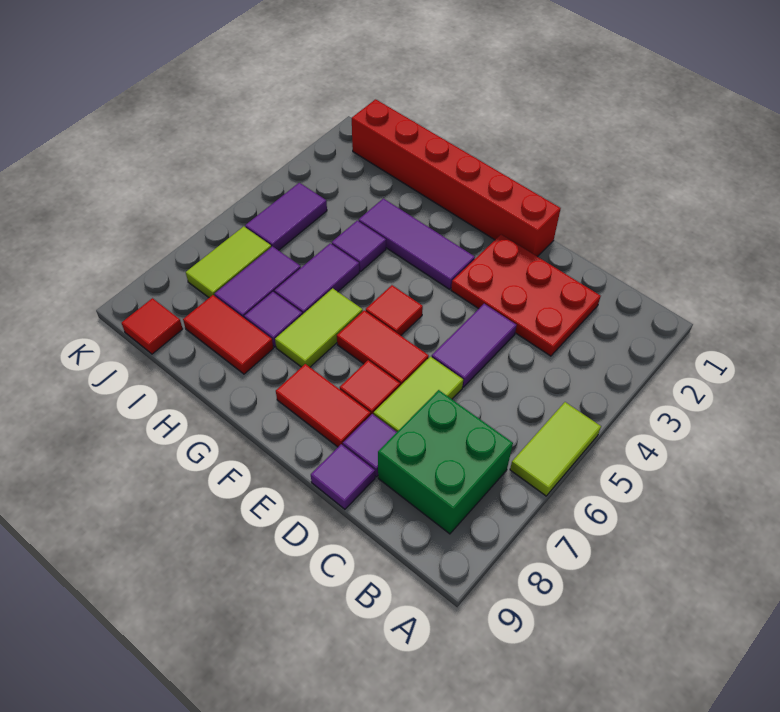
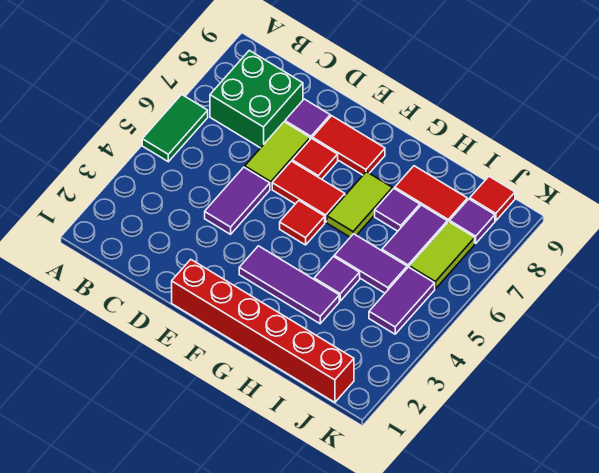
lime tile A5:A6 level 1 -> green tile A5:A6 level 1
red plate C2:E3 level 1 -> none
purple tile D9 level 1 -> purple tile J8 level 1
purple tile H5:H6 level 1 -> purple tile H5:I5 level 1

